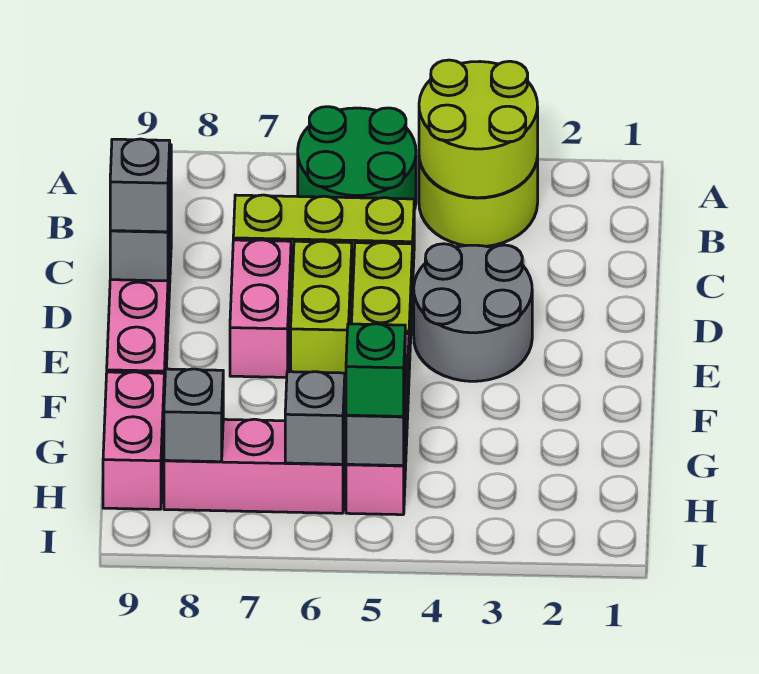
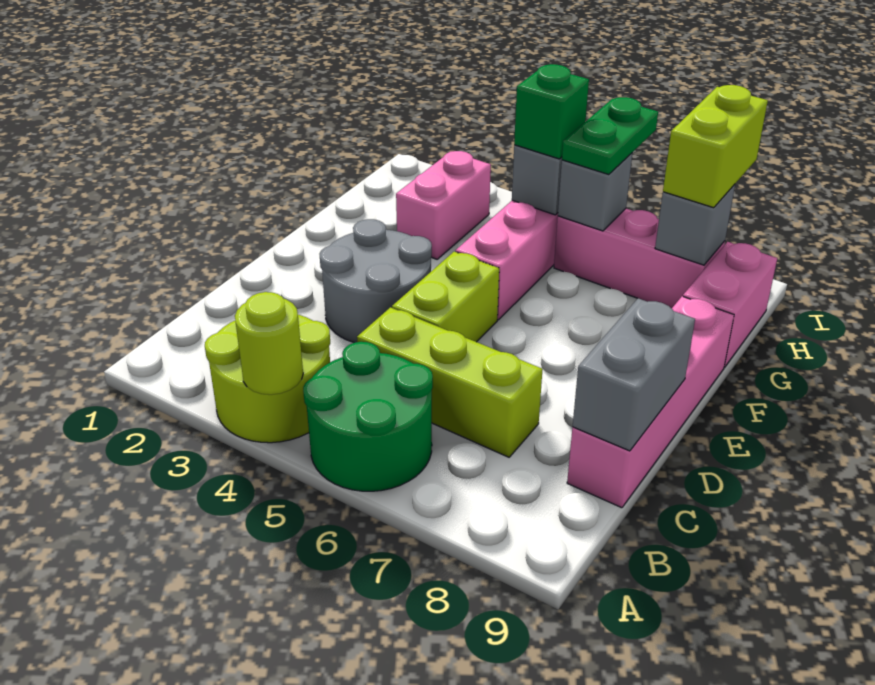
lime round brick A3:B4 level 2 -> lime round brick A4 level 2
lime brick D6:E6 level 1 -> lime brick H8:I8 level 3
pink brick D7:E7 level 1 -> pink brick G3:H3 level 1
grey brick D9 level 3 -> none
none -> green plate H6:I6 level 3

